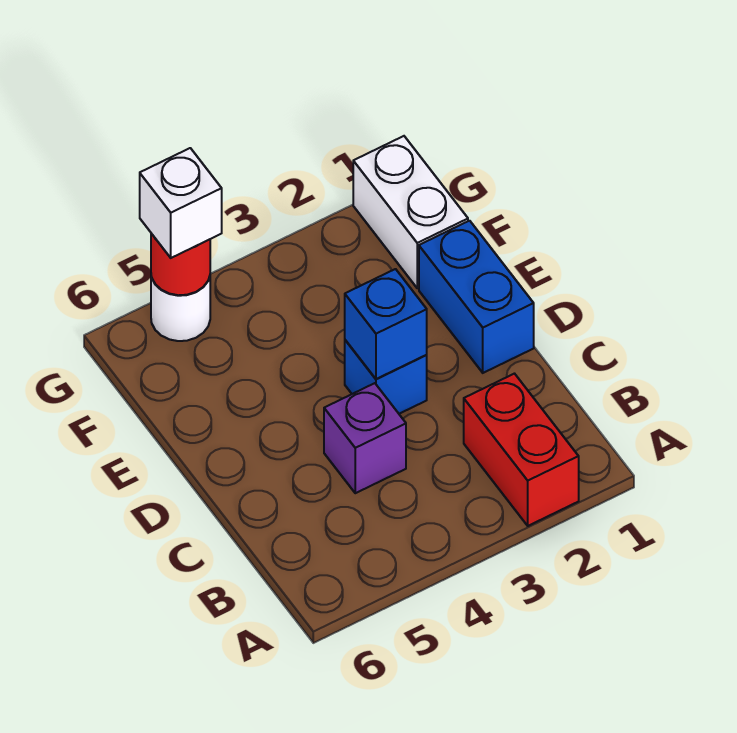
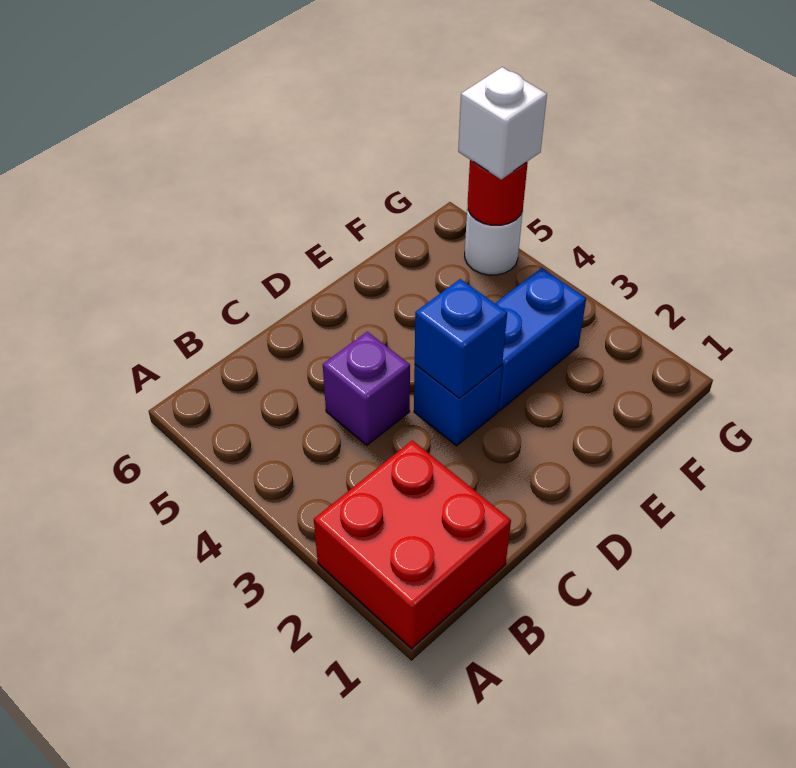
red brick A2:B2 level 1 -> red brick A1:B2 level 1
blue brick D1:E1 level 1 -> blue brick E3:F3 level 1
white brick F1:G1 level 1 -> none

